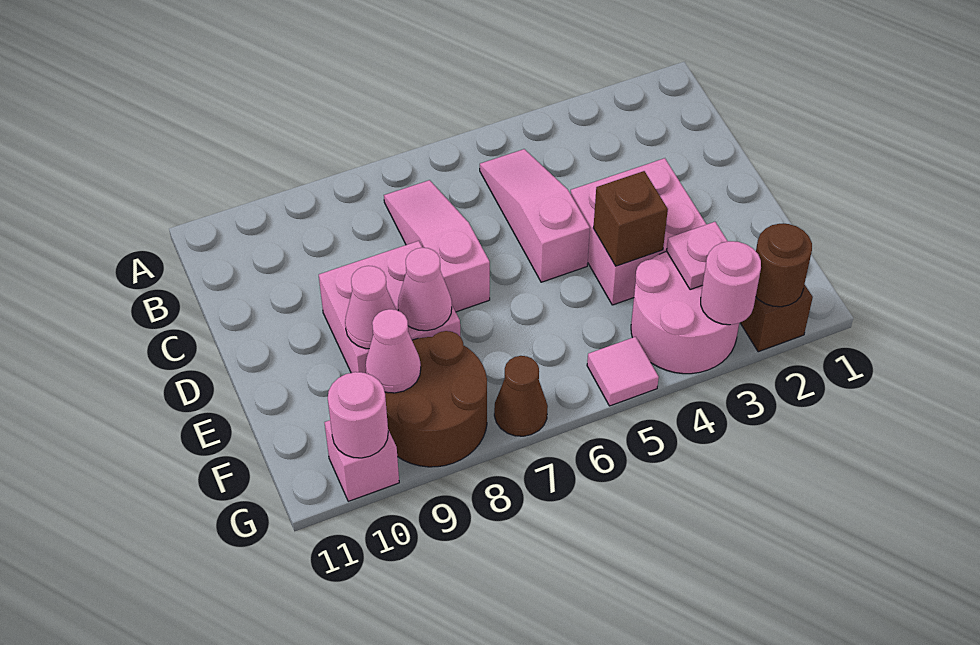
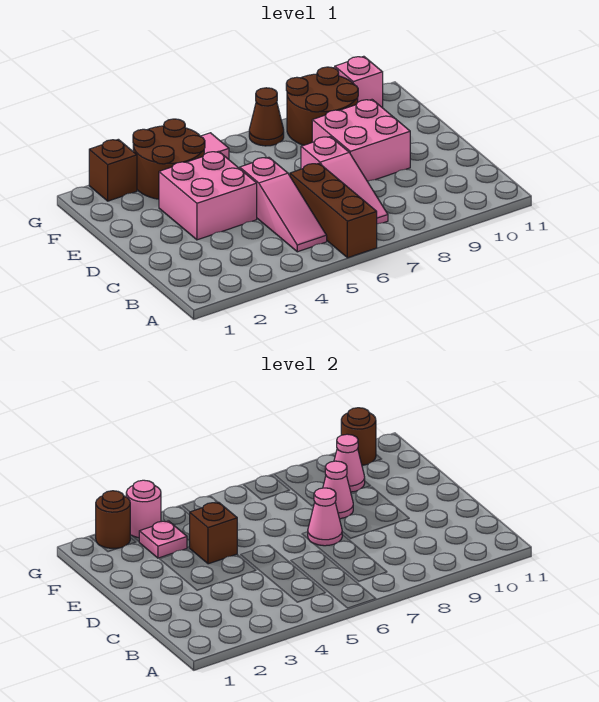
none -> brown brick A6:C6 level 1
pink cone E9 level 2 -> pink cone D7 level 2
pink round brick F3:G4 level 1 -> brown round brick F3:G4 level 1
pink round brick G10 level 2 -> brown round brick G10 level 2

